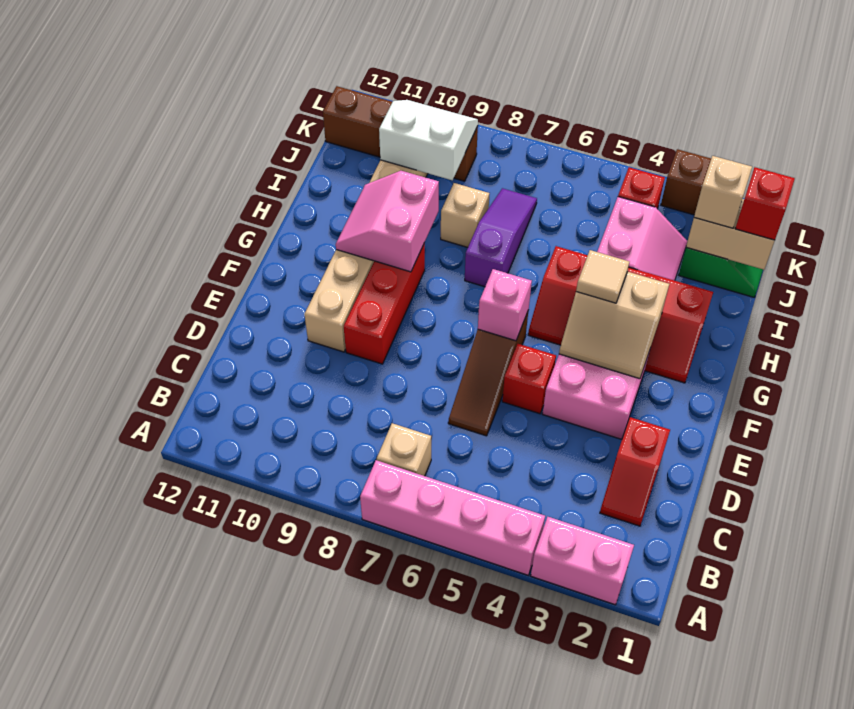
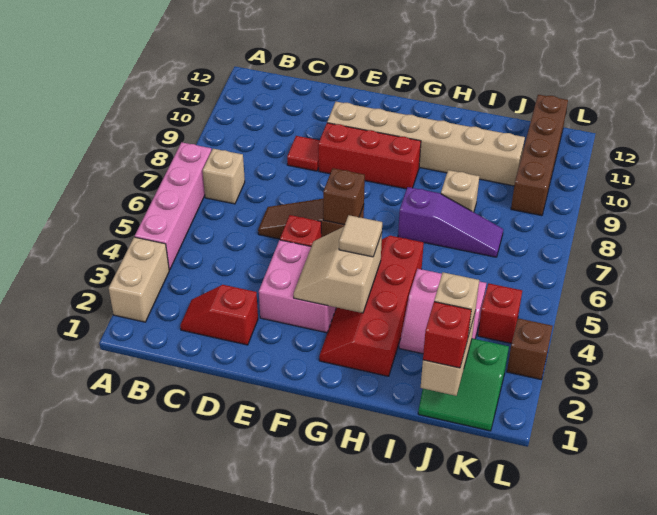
pink brick A2:A3 level 1 -> tan brick A2:A3 level 1
none -> red tile D9 level 1
pink brick F6 level 2 -> brown brick F6 level 2
pink slope G9:H10 level 2 top 9 -> none
white slope J9:K10 level 2 top J -> none

